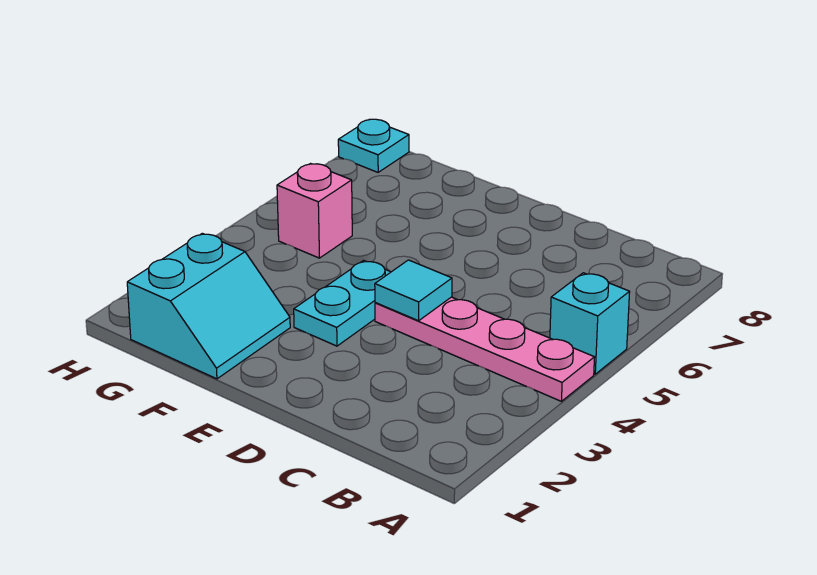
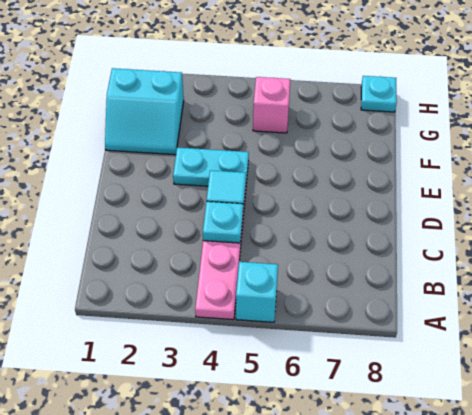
none -> cyan plate C4 level 2

